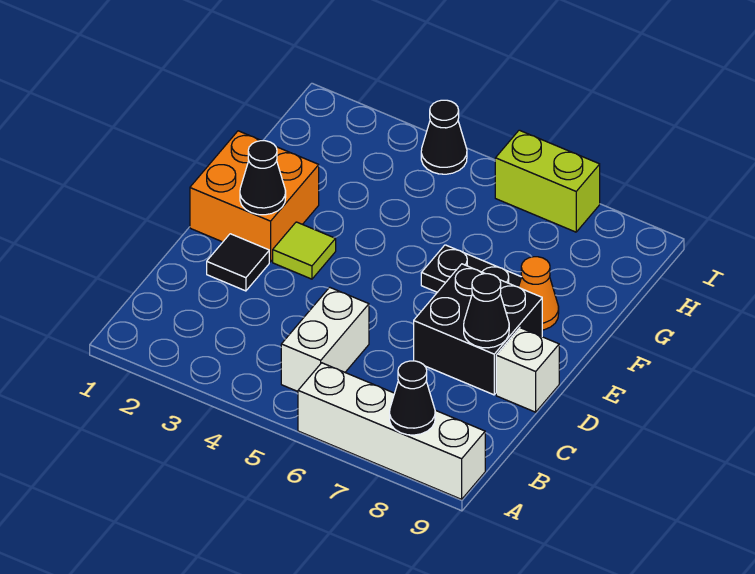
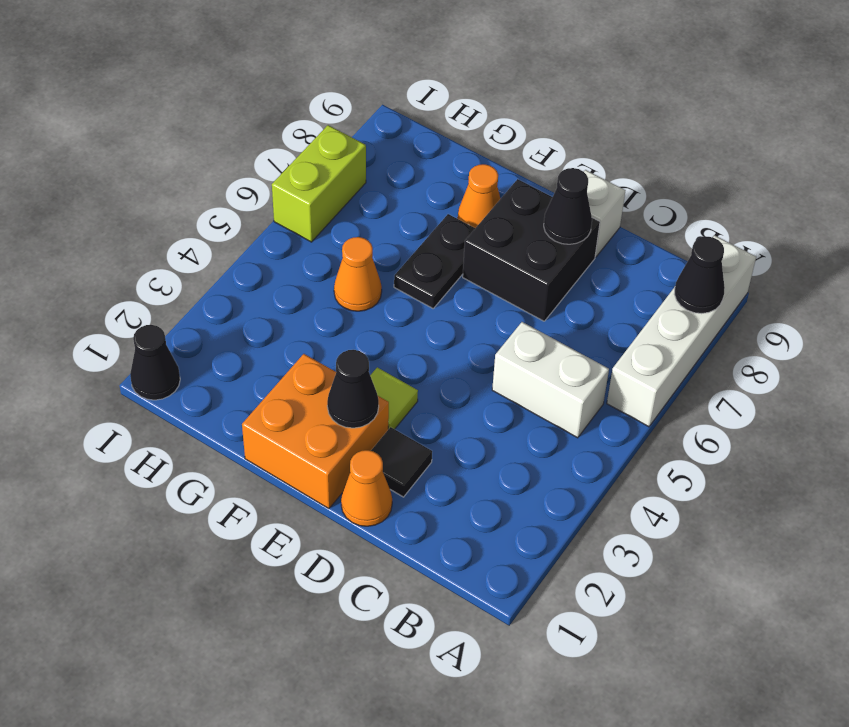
none -> orange cone D1 level 1
none -> orange cone G5 level 1
black cone I4 level 1 -> black cone I1 level 1

